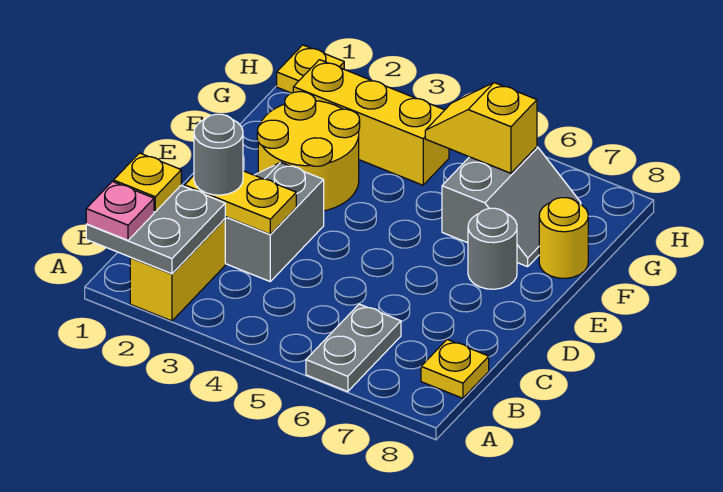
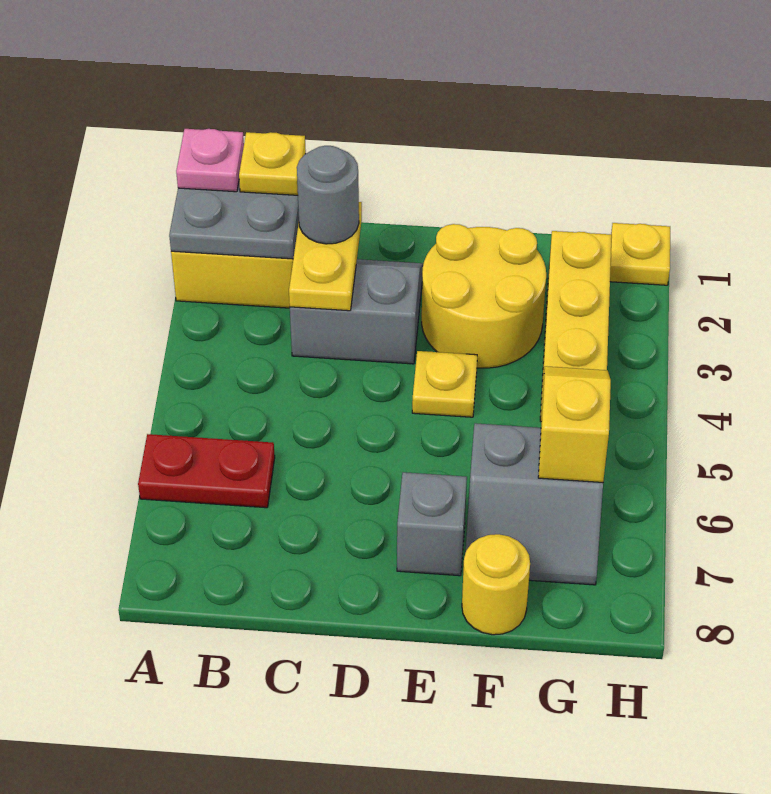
grey plate A6:B6 level 1 -> red plate A6:B6 level 1
yellow plate B8 level 1 -> yellow plate E4 level 1
grey round brick E7 level 1 -> grey brick E7 level 1

